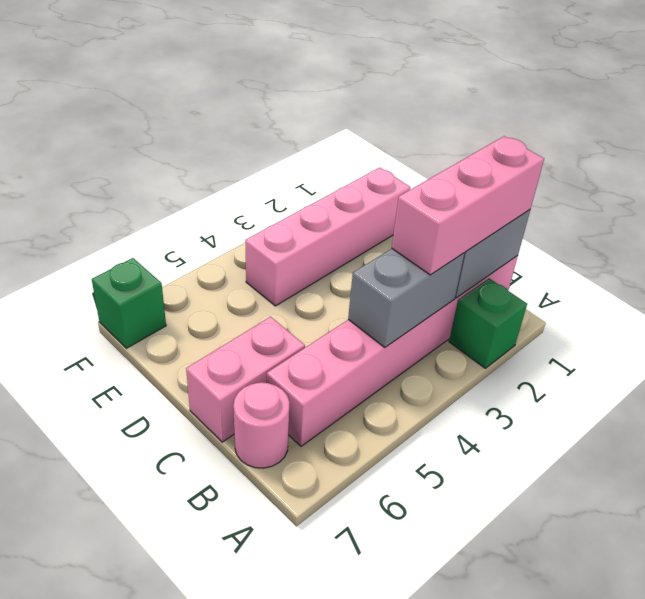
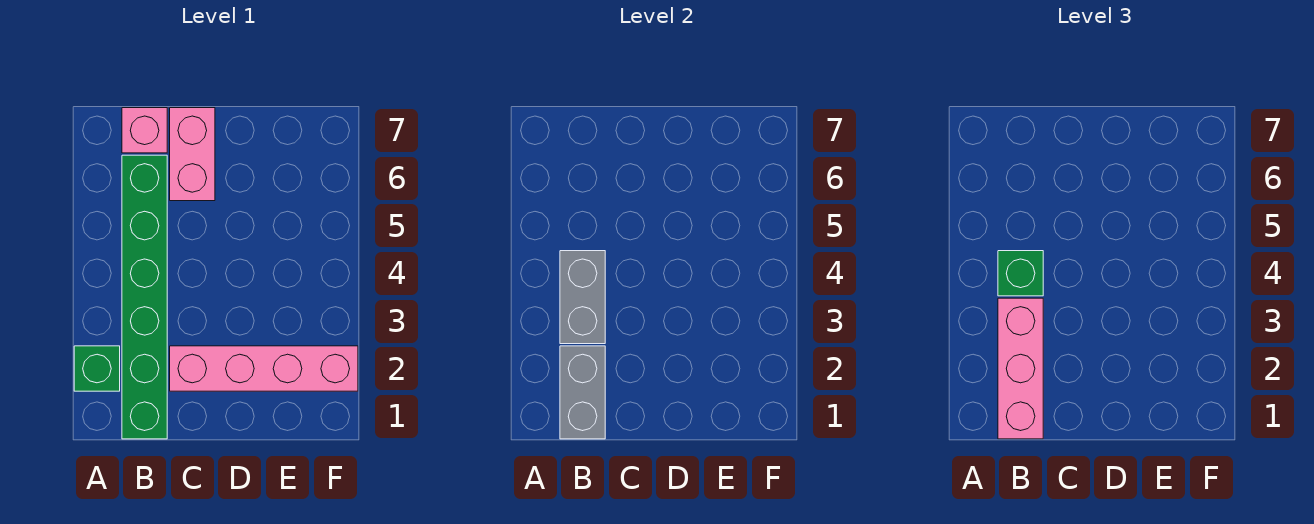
pink brick B1:B6 level 1 -> green brick B1:B6 level 1
pink round brick B7 level 1 -> pink brick B7 level 1
pink brick E1:E4 level 1 -> pink brick C2:F2 level 1
green brick F7 level 1 -> green brick B4 level 3

